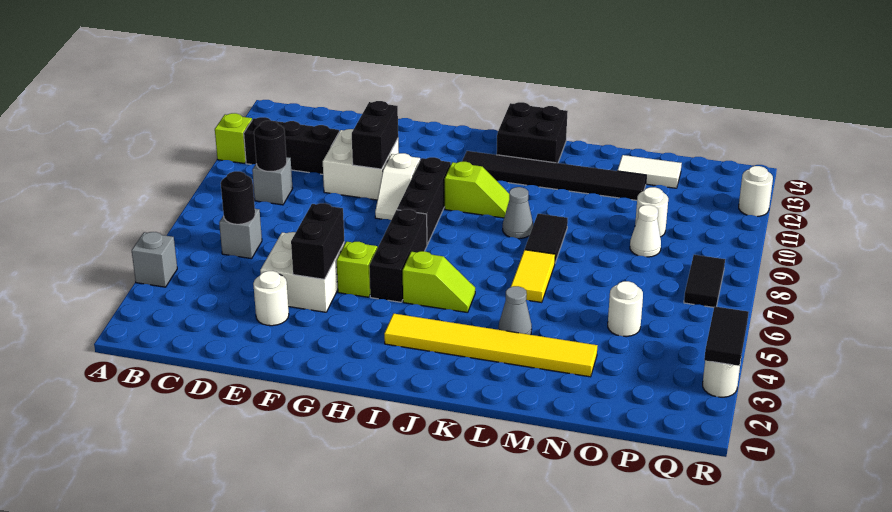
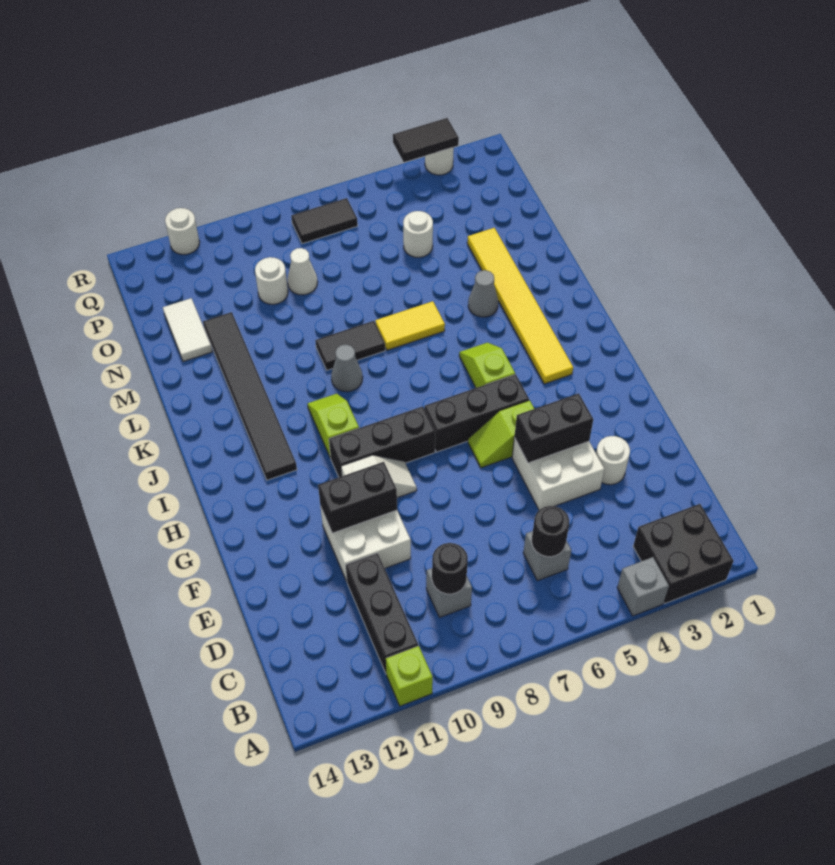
black brick J13:K14 level 1 -> black brick A2:B3 level 1

